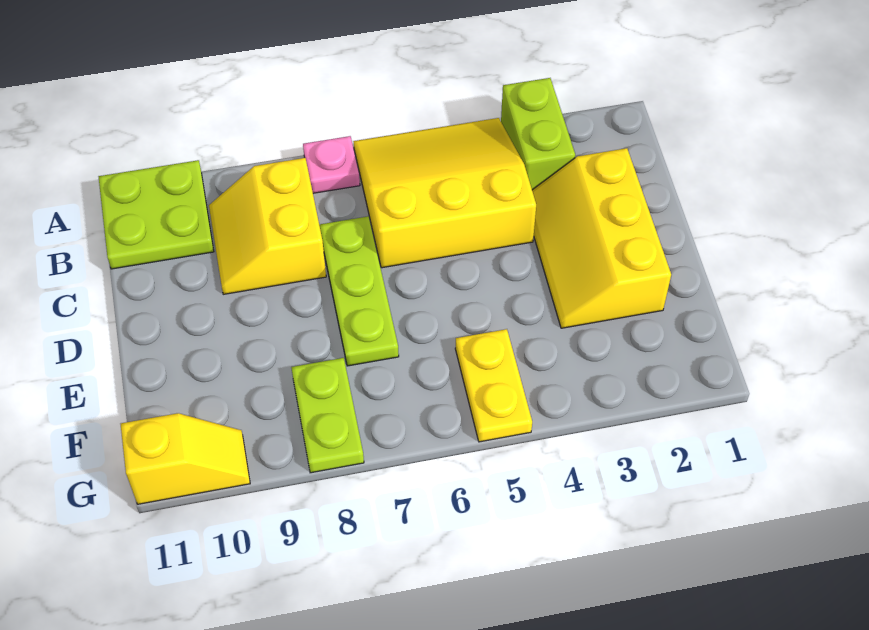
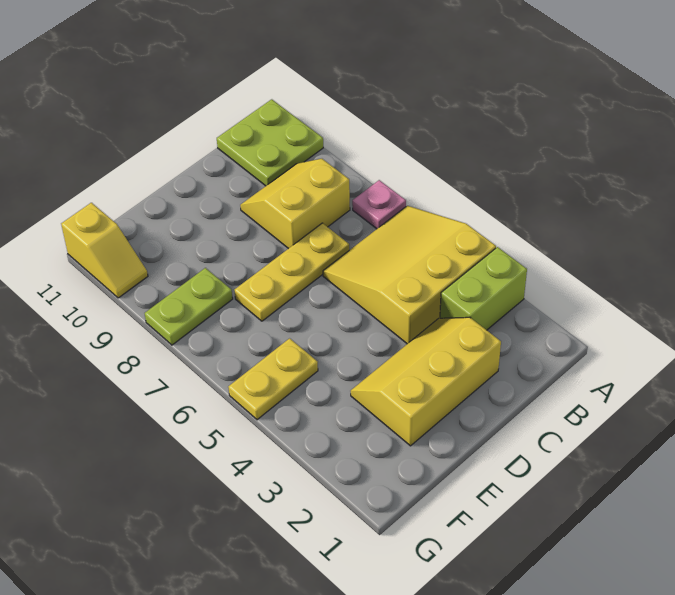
yellow slope A4:C6 level 1 top C -> yellow slope A4:C6 level 1 top 4
lime plate C7:E7 level 1 -> yellow plate C7:E7 level 1

